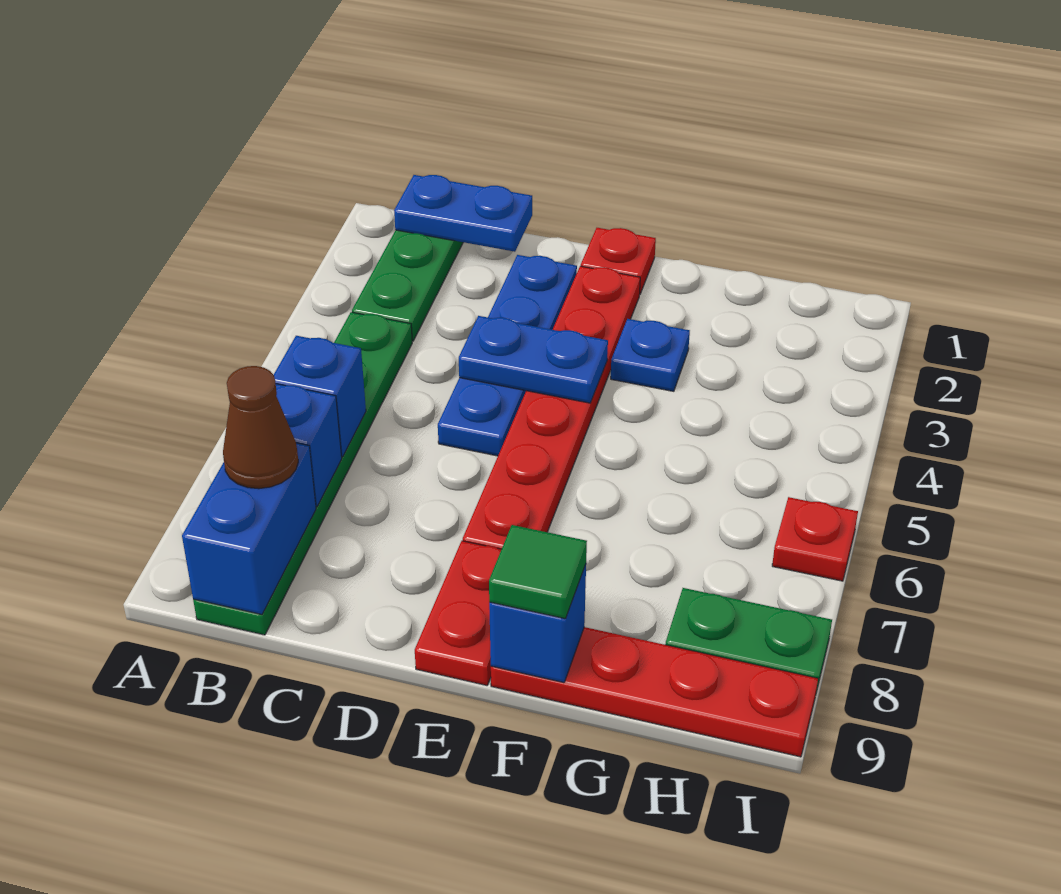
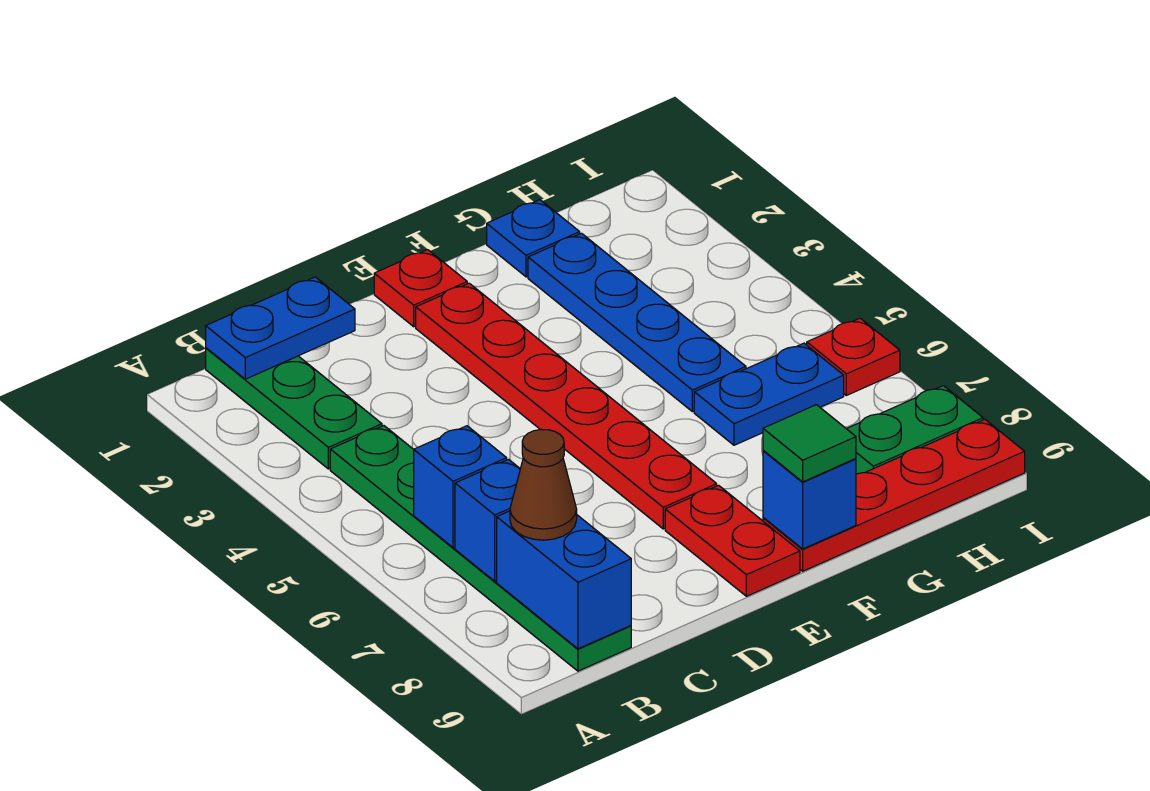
blue plate D2:D5 level 1 -> blue plate G2:G5 level 1
blue plate D4:E4 level 2 -> blue plate G6:H6 level 1
blue plate F3 level 1 -> blue plate G1 level 1

